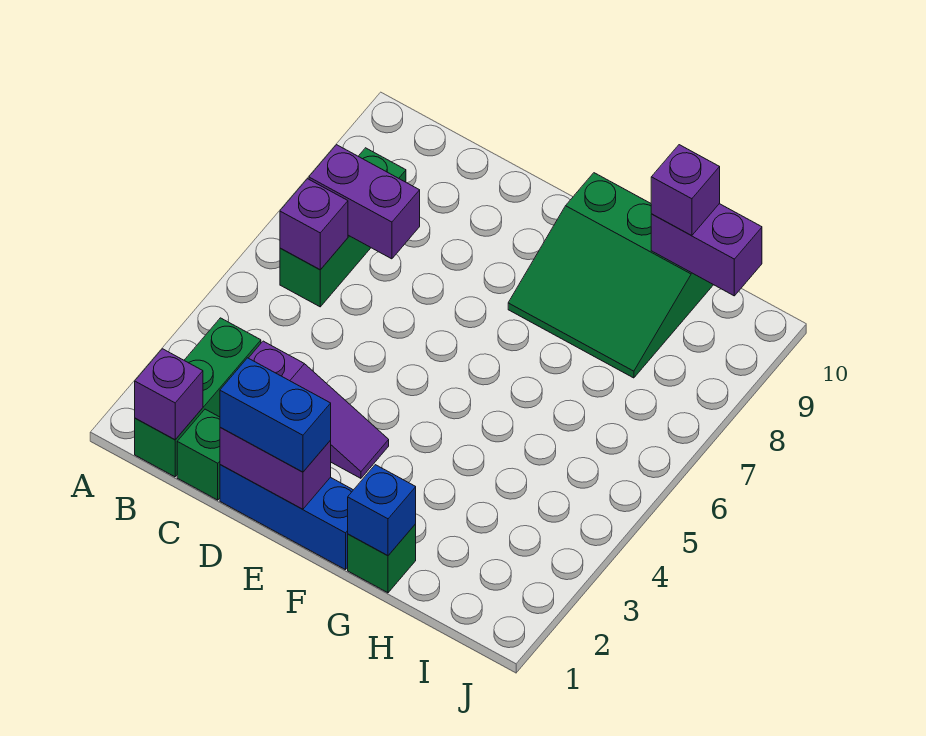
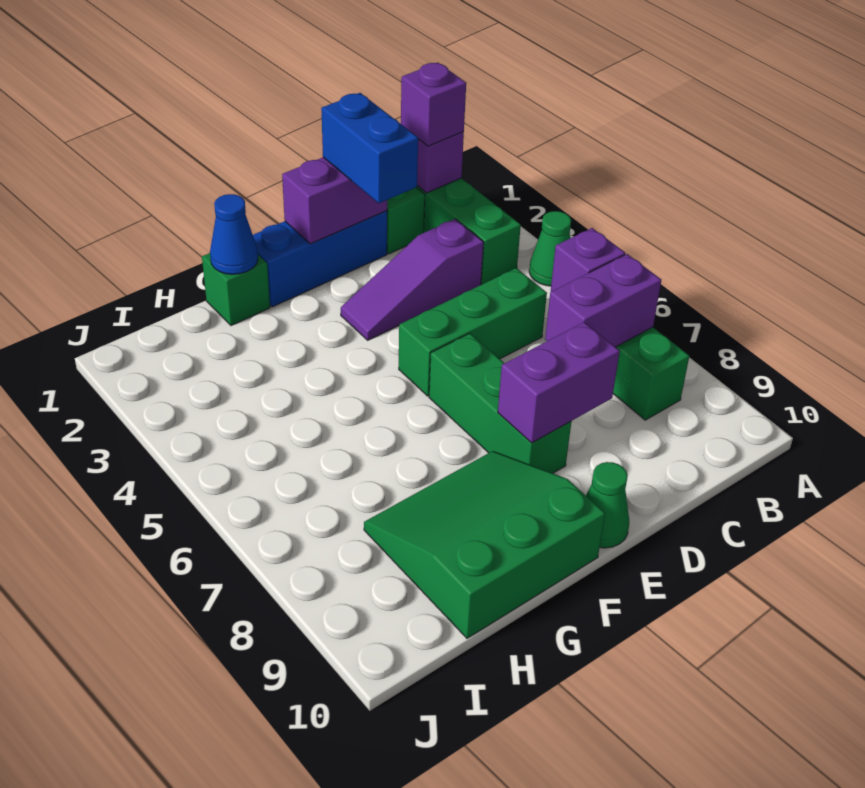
none -> green cone A4 level 1
none -> green brick C5:E5 level 1
blue brick D1:E1 level 3 -> blue brick D1:D2 level 3
none -> green brick E6:E8 level 1
none -> green cone E10 level 1
blue brick G1 level 2 -> blue cone G1 level 2
purple brick H10:I10 level 2 -> purple brick D8:E8 level 2
purple brick H10 level 3 -> purple brick B1 level 3

